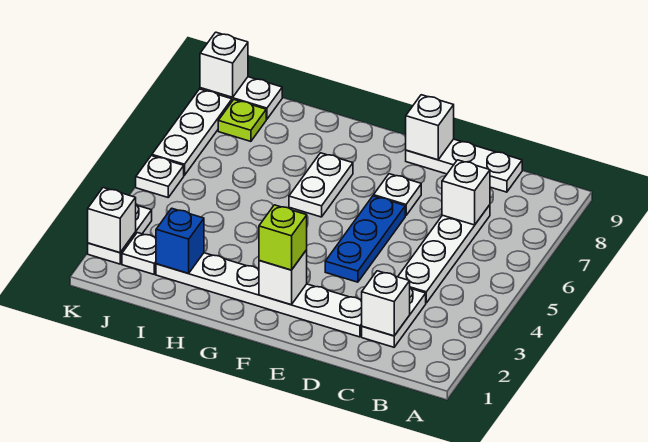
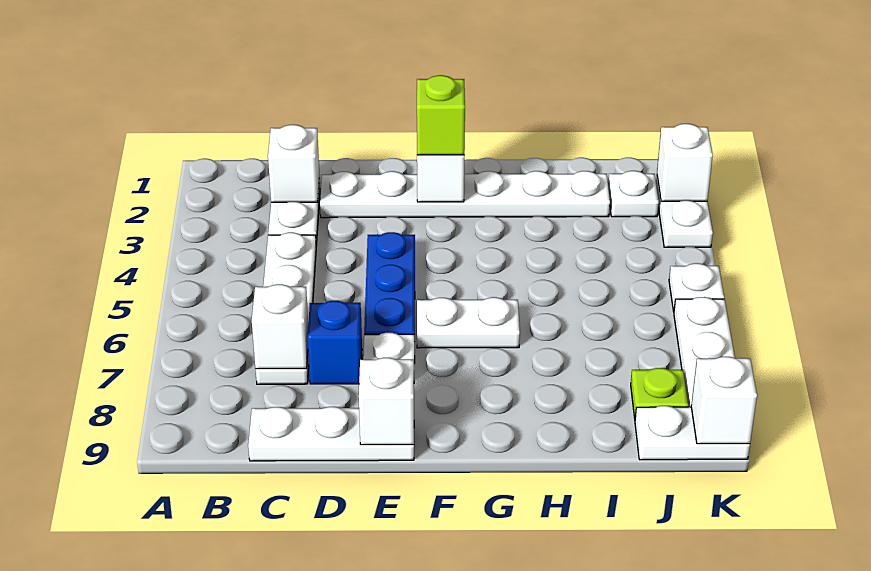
white plate G6:G7 level 1 -> white plate F6:G6 level 1
blue brick I2 level 2 -> blue brick D7 level 1

